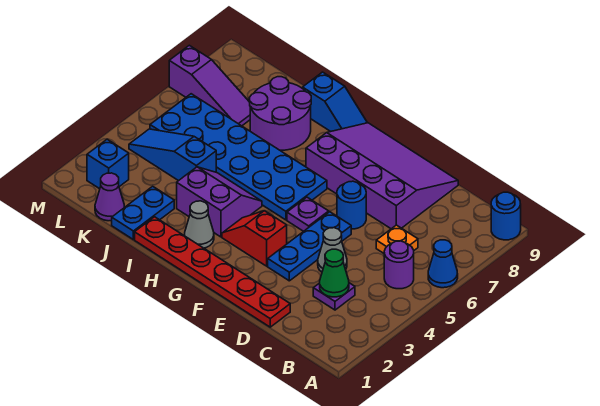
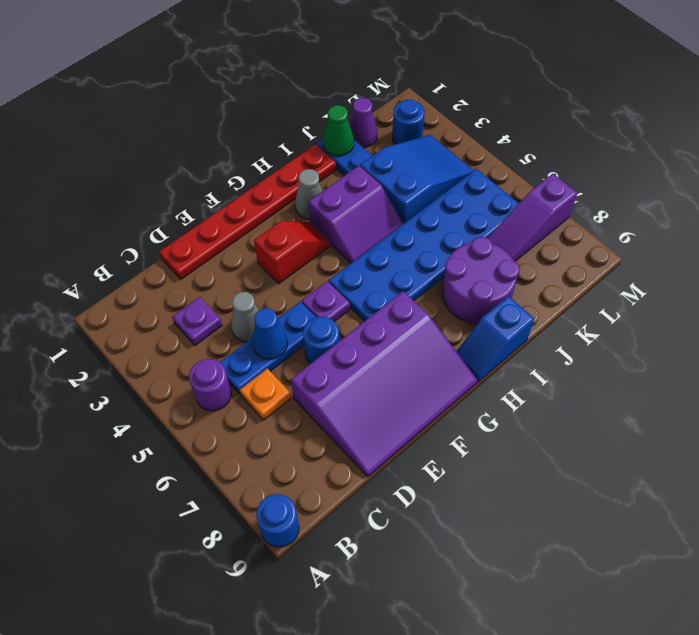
blue cone A6 level 1 -> blue cone D5 level 2
green cone C3 level 2 -> green cone J1 level 2
blue plate E3:E5 level 1 -> blue plate C5:E5 level 1
blue slope J4:L4 level 1 top J -> blue slope J3:L4 level 1 top J
blue brick L2 level 1 -> blue round brick L2 level 1

